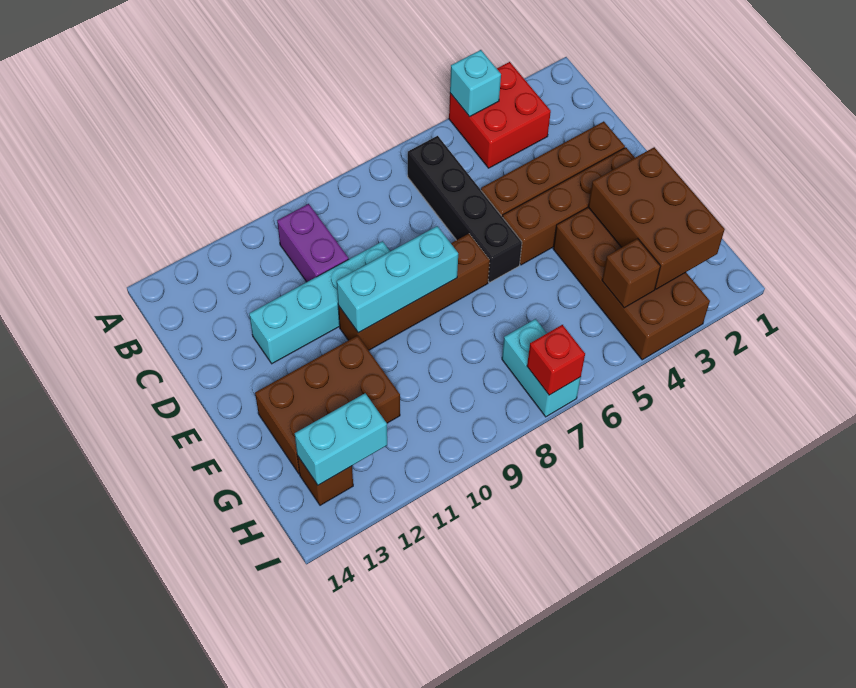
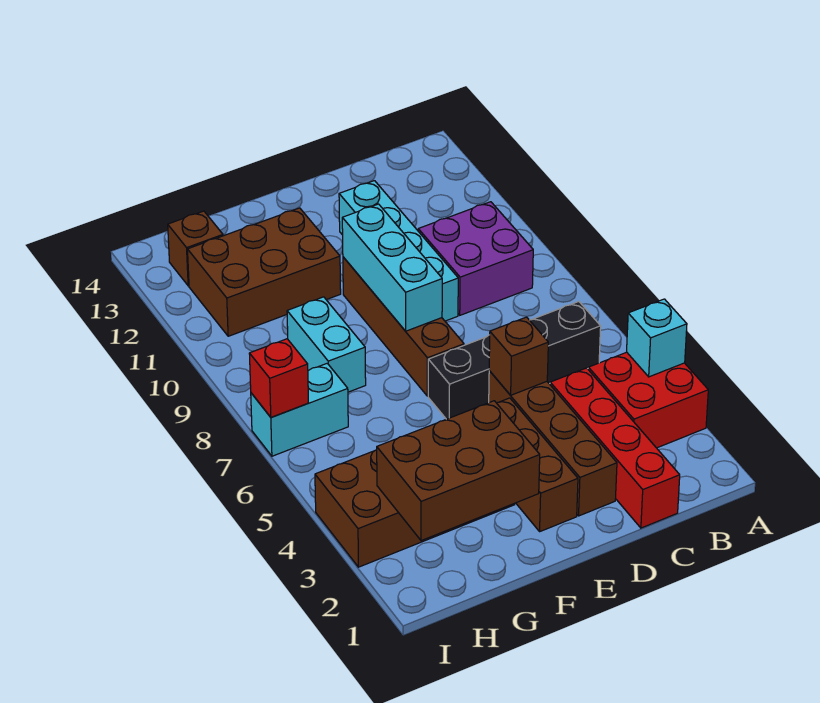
purple brick B10:C10 level 1 -> purple brick B9:C10 level 1
none -> red brick C1:C4 level 1
brown brick E2:E5 level 1 -> brown brick E2:E4 level 1
brown brick F11:G13 level 1 -> brown brick F11:H12 level 1
brown brick H4 level 2 -> brown brick D5 level 2
cyan brick H12:H13 level 2 -> cyan brick G8:G9 level 1

